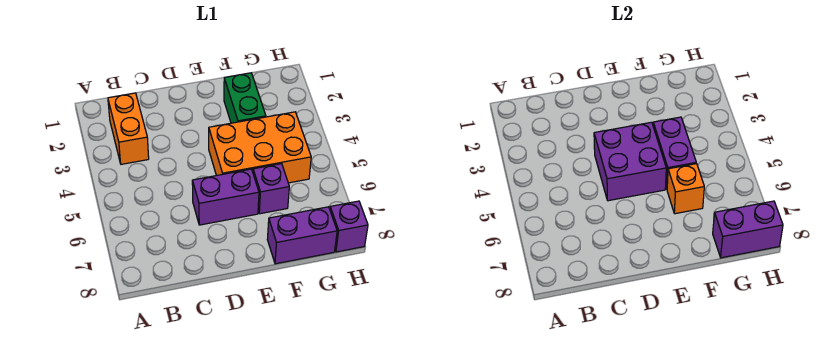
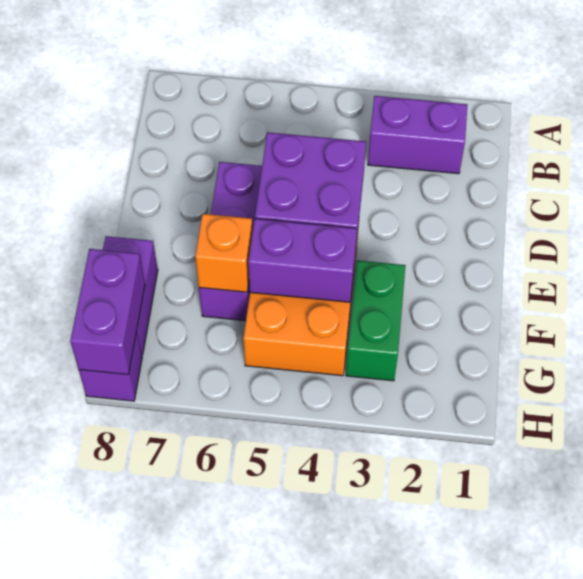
orange brick B2:B3 level 1 -> purple brick B2:B3 level 1
green brick F2:F3 level 1 -> green brick F3:G3 level 1

